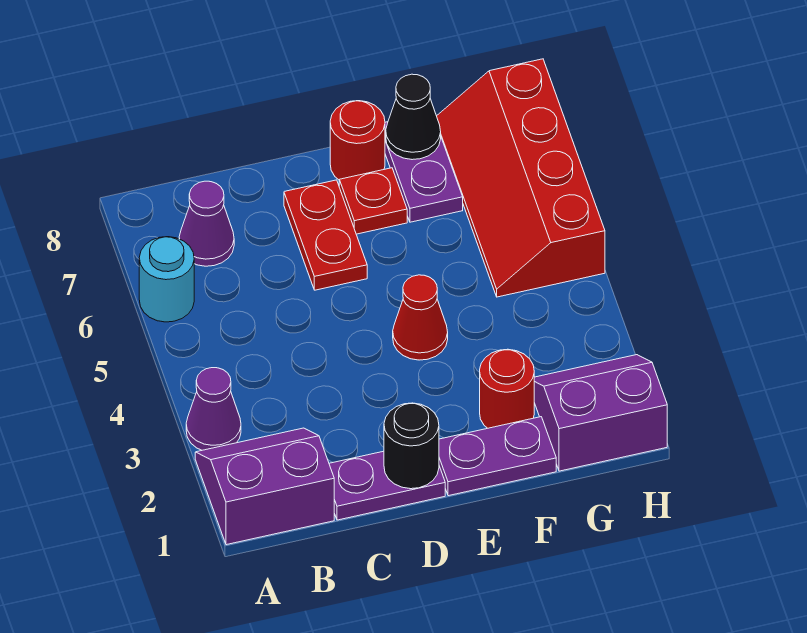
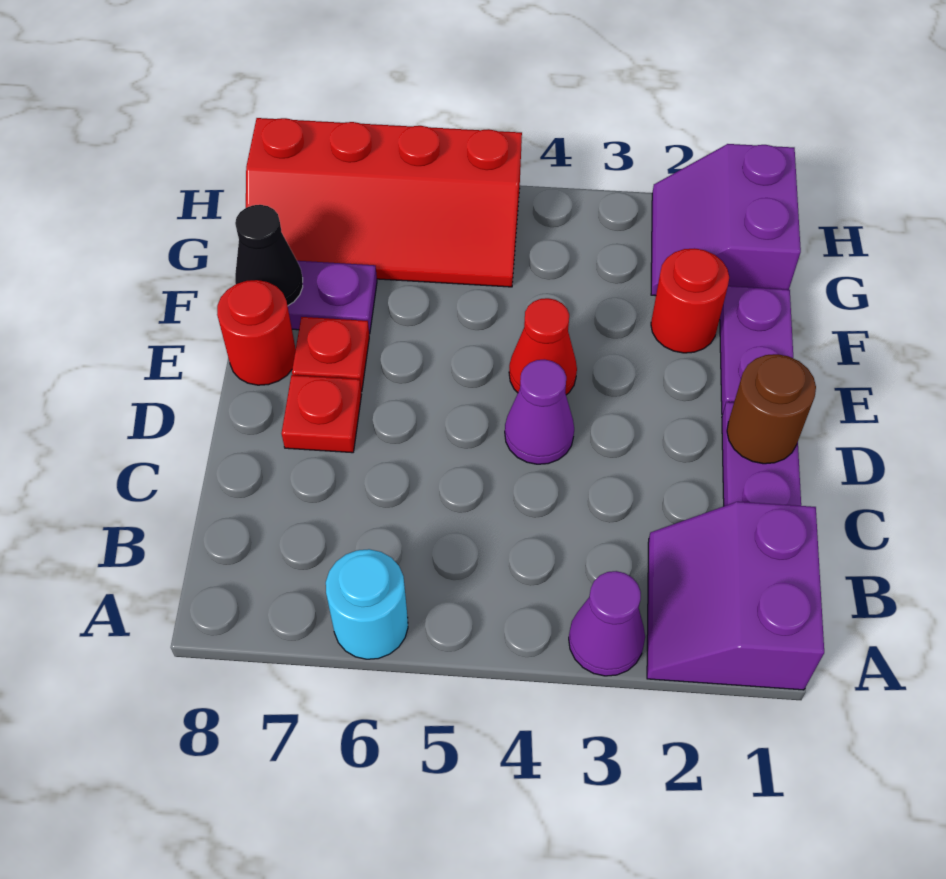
purple cone B7 level 1 -> purple cone D4 level 1
black round brick D1 level 2 -> brown round brick D1 level 2
red plate D6:D7 level 1 -> red plate D7 level 1

